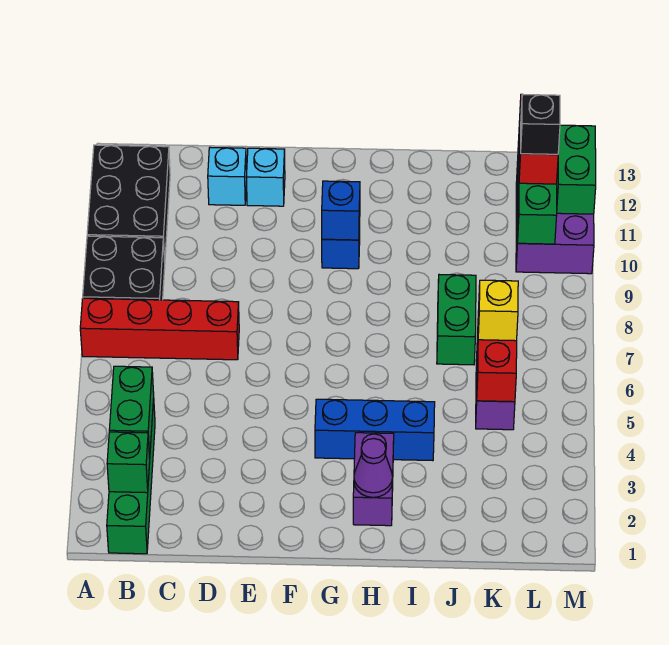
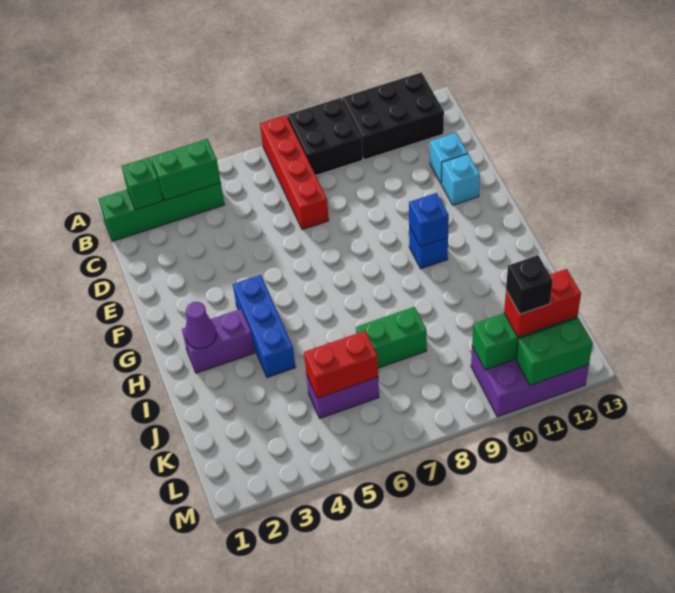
yellow brick K6 level 3 -> none

